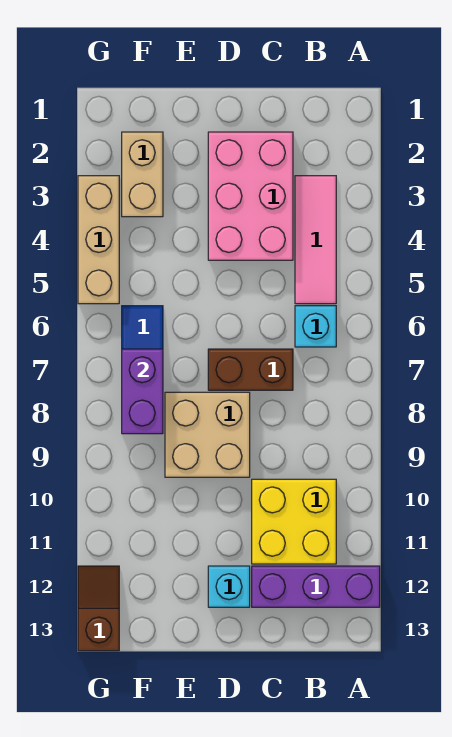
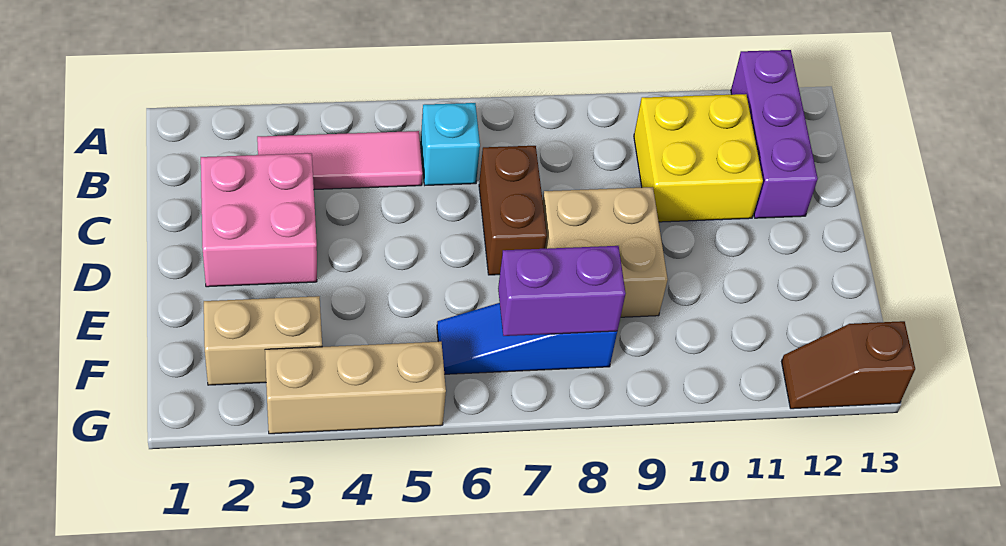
pink brick C2:D4 level 1 -> pink brick C2:D3 level 1
cyan brick D12 level 1 -> none

